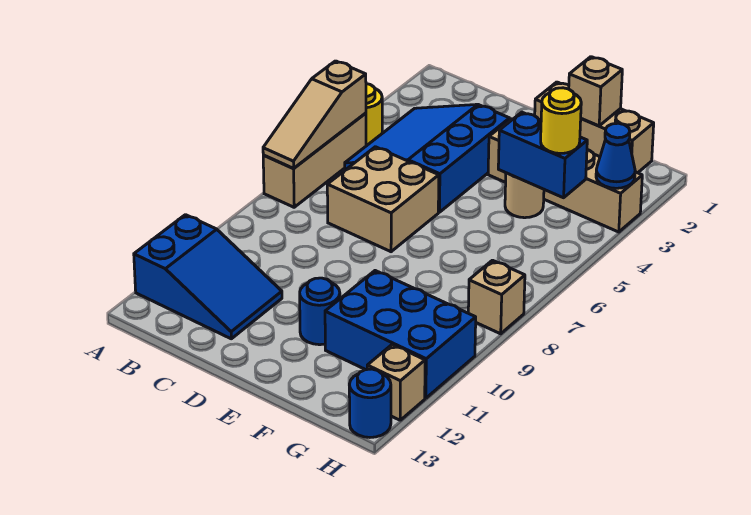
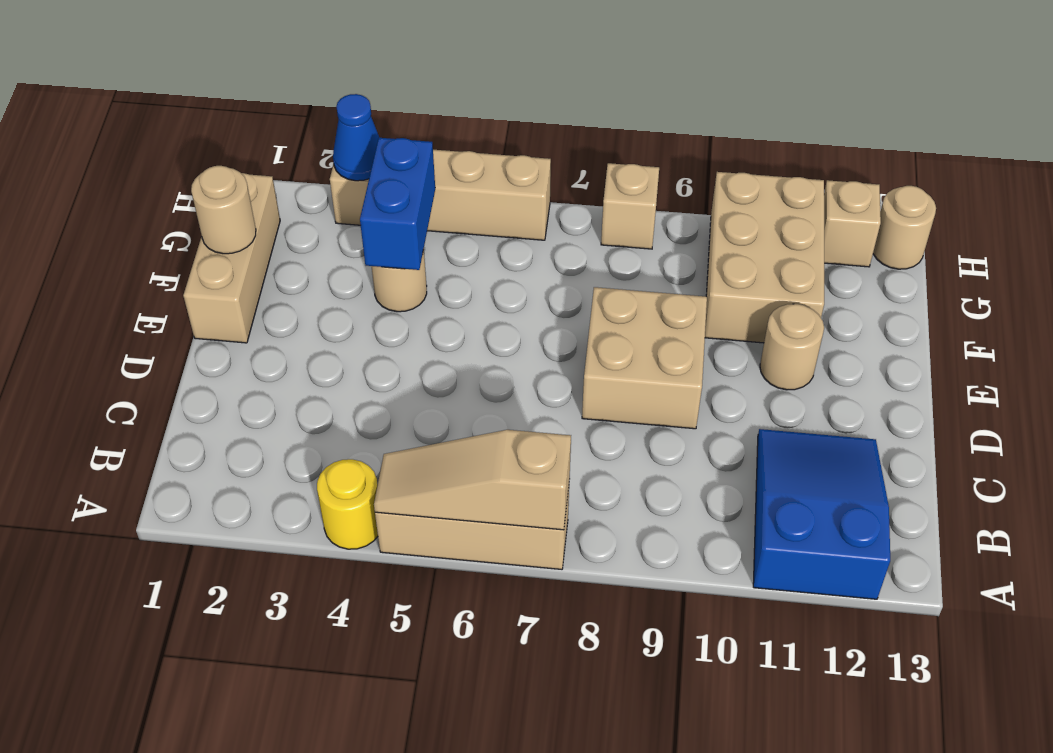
tan slope A5:A7 level 2 top 5 -> tan slope A5:A7 level 2 top 7
blue slope B3:D5 level 1 top D -> none
tan brick C6:D7 level 1 -> tan brick D8:E9 level 1
tan brick E3:H3 level 1 -> tan brick H3:H6 level 1
blue round brick E11 level 1 -> tan round brick E11 level 1
tan brick F1 level 2 -> tan round brick F1 level 2
blue brick F10:H11 level 1 -> tan brick F10:H11 level 1
yellow round brick G4 level 3 -> none
blue round brick H13 level 1 -> tan round brick H13 level 1

